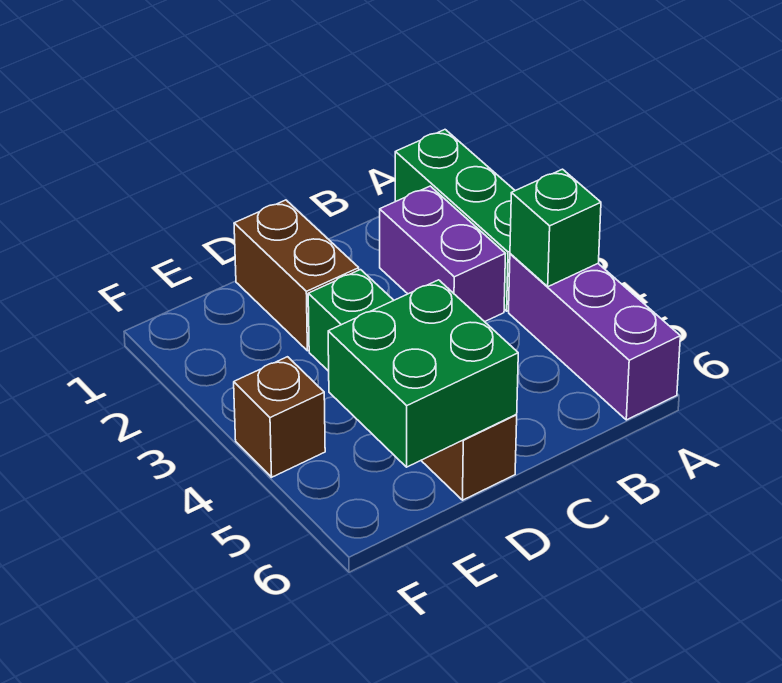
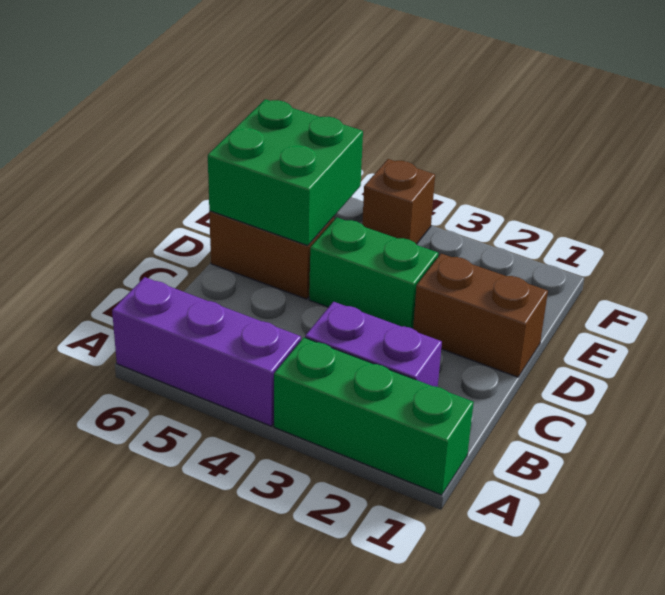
green brick A4 level 2 -> none

